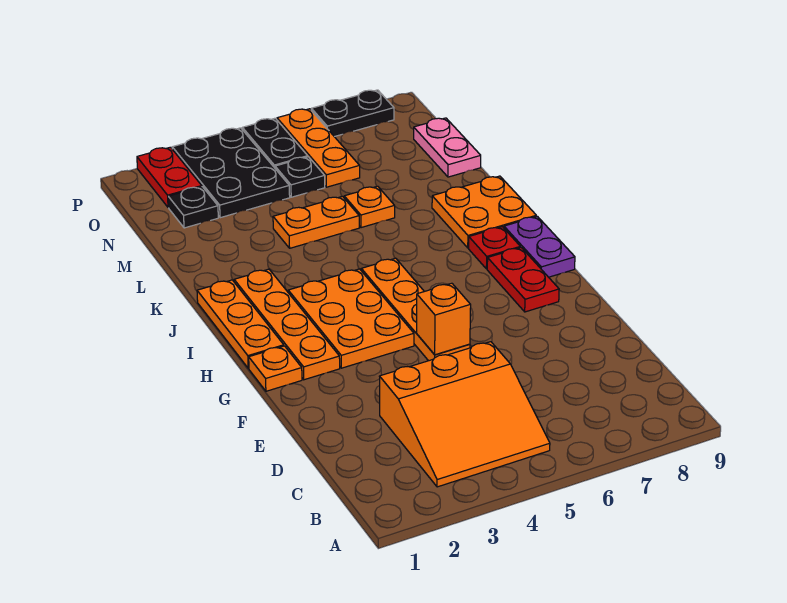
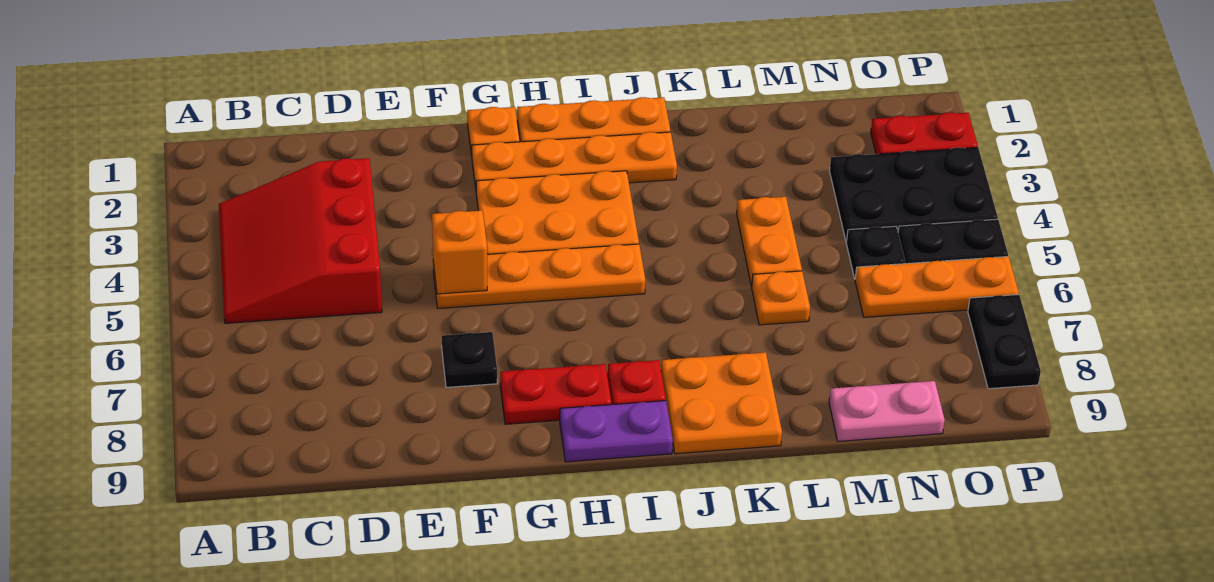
orange slope B3:D5 level 1 top D -> red slope B3:D5 level 1 top D
black plate N2 level 1 -> black plate F7 level 1

